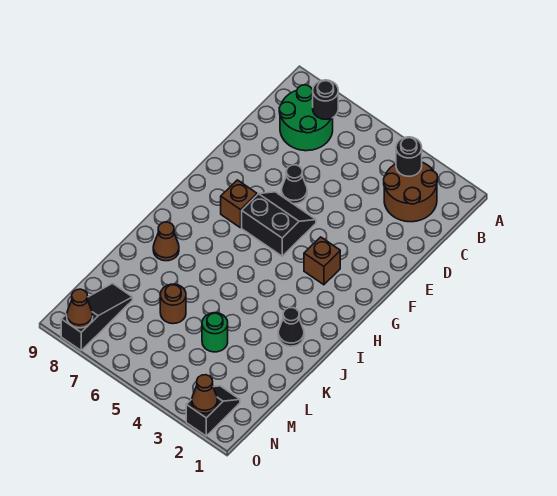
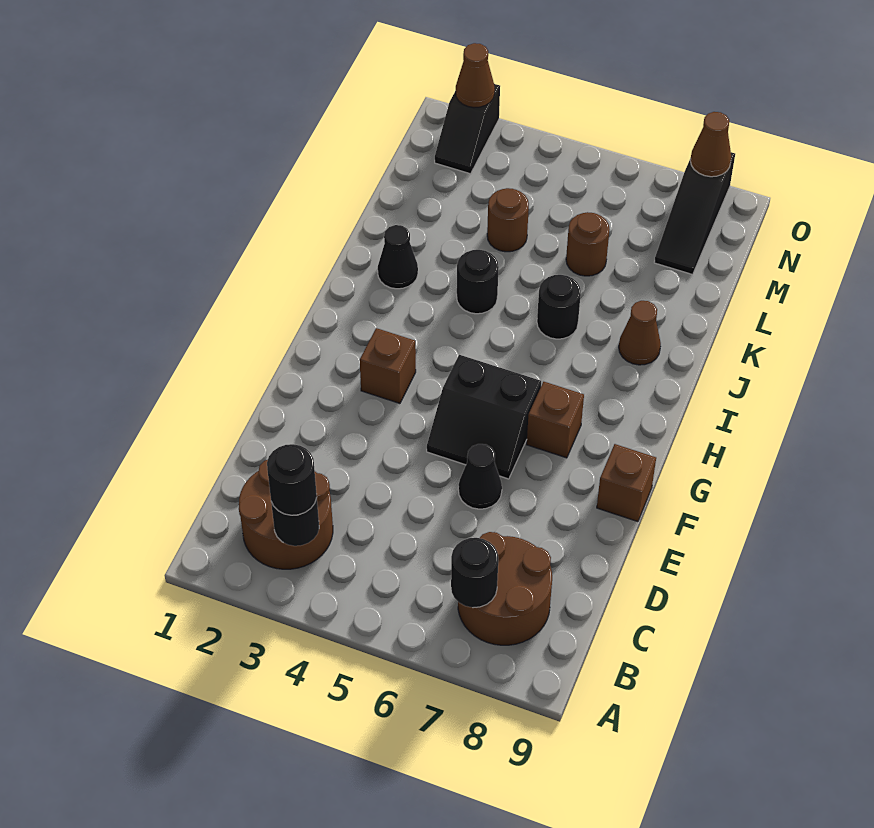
none -> black round brick B3 level 3
green round brick B7:C8 level 1 -> brown round brick B7:C8 level 1
none -> brown brick F9 level 1
none -> black round brick J4 level 1
none -> black round brick J6 level 1
green round brick L4 level 1 -> brown round brick L4 level 1

